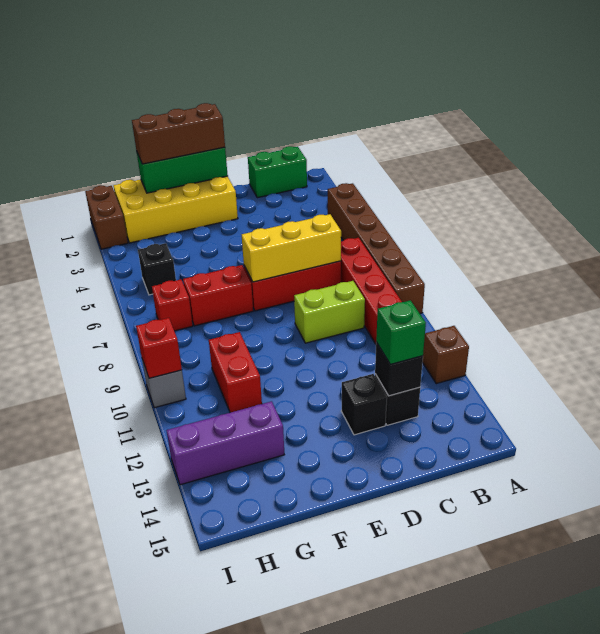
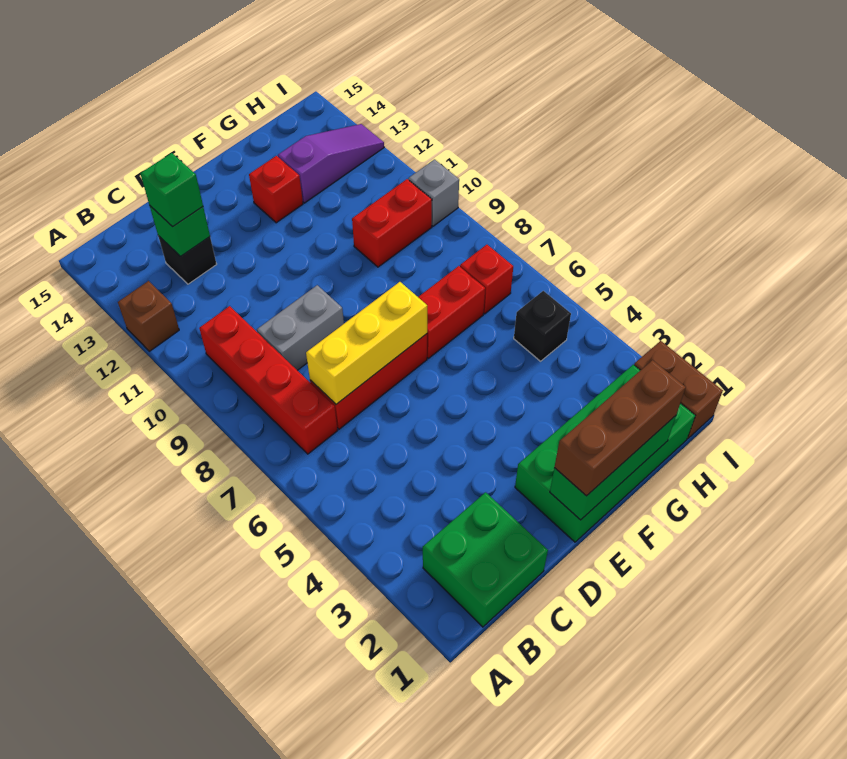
brown brick A4:A9 level 1 -> none
green brick B1:C1 level 1 -> green brick B1:C2 level 1
lime brick C9:D9 level 1 -> grey brick C9:D9 level 1
black brick C13 level 2 -> green brick C13 level 2
black brick D13 level 1 -> none
yellow brick E1:H2 level 1 -> green brick E1:H2 level 1
red brick G10:G11 level 1 -> red brick G10:H10 level 1
purple brick G13:I13 level 1 -> purple slope G13:I13 level 1 top G
red brick I10 level 2 -> red brick F13 level 1

